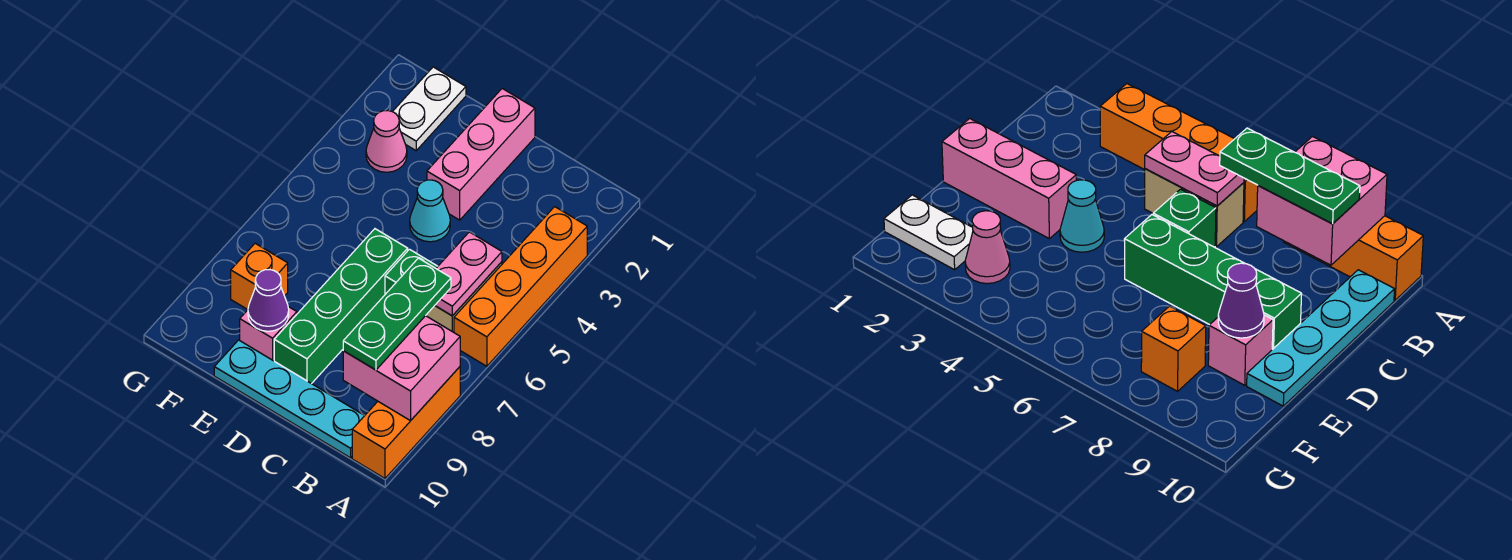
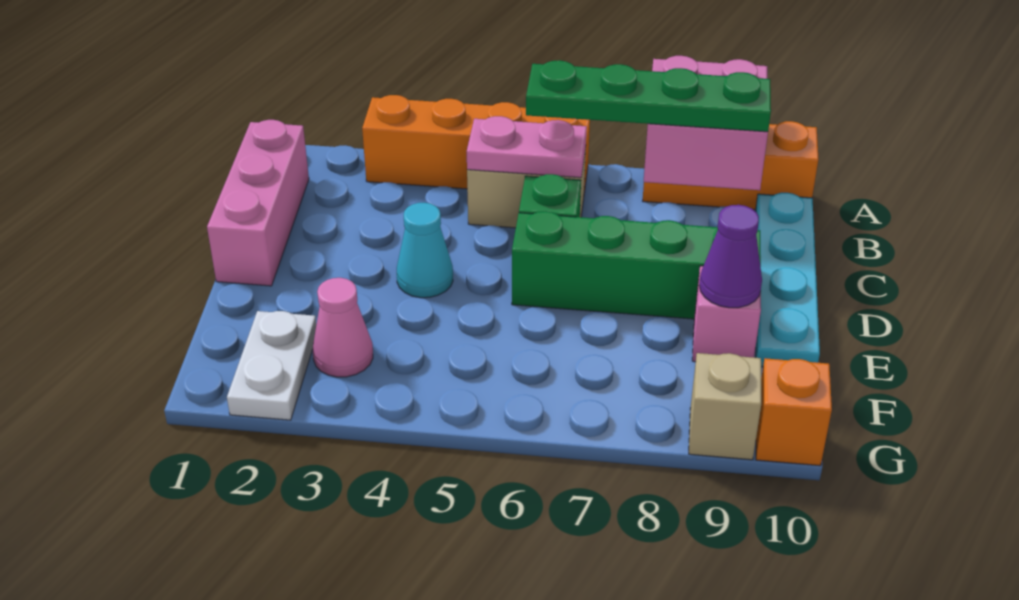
green plate B7:B9 level 3 -> green plate B6:B9 level 3
pink brick D1:D3 level 1 -> pink brick B1:D1 level 1
white plate F1:F2 level 1 -> white plate F2:G2 level 1
orange brick F8 level 1 -> orange brick G10 level 1
none -> tan brick G9 level 1

